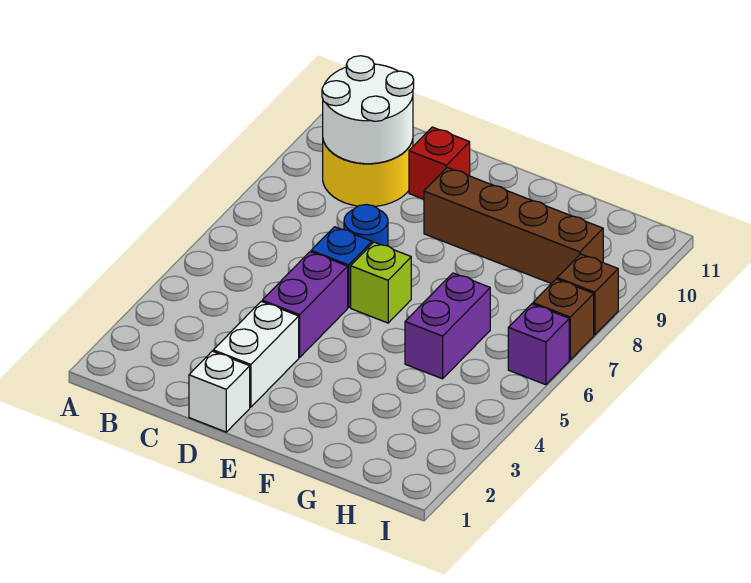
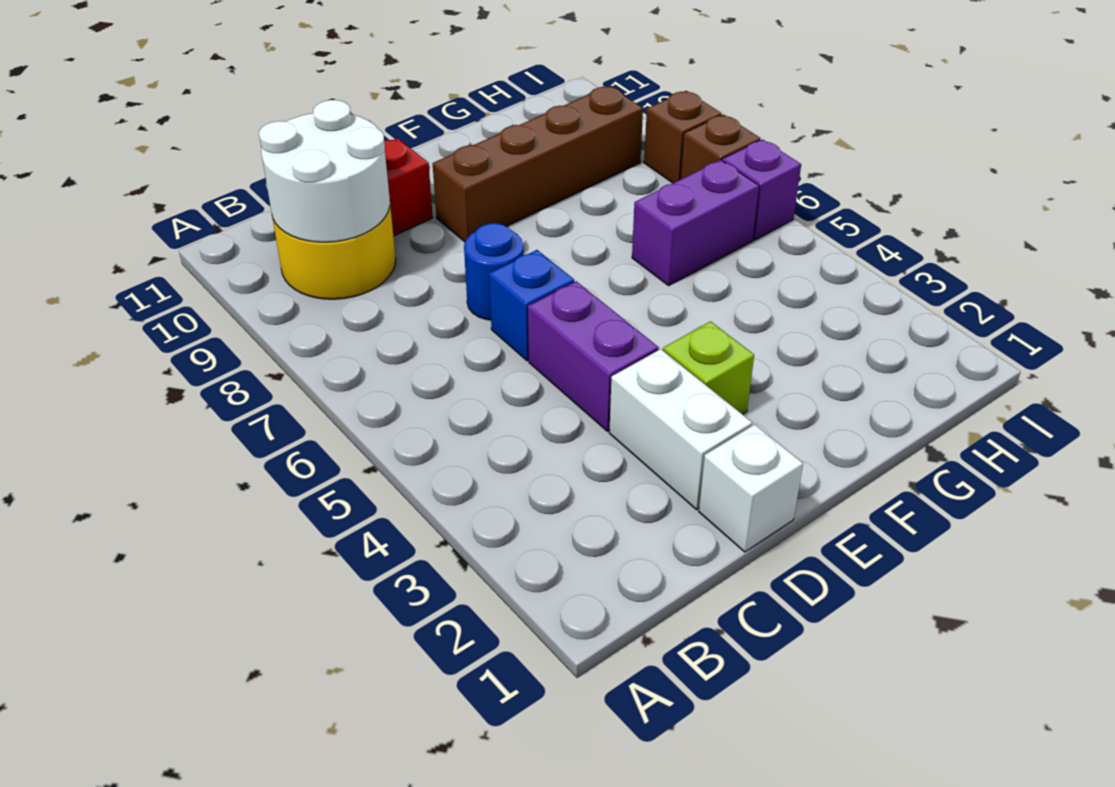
lime brick E6 level 1 -> lime brick E3 level 1
purple brick G5:G6 level 1 -> purple brick G6:H6 level 1

